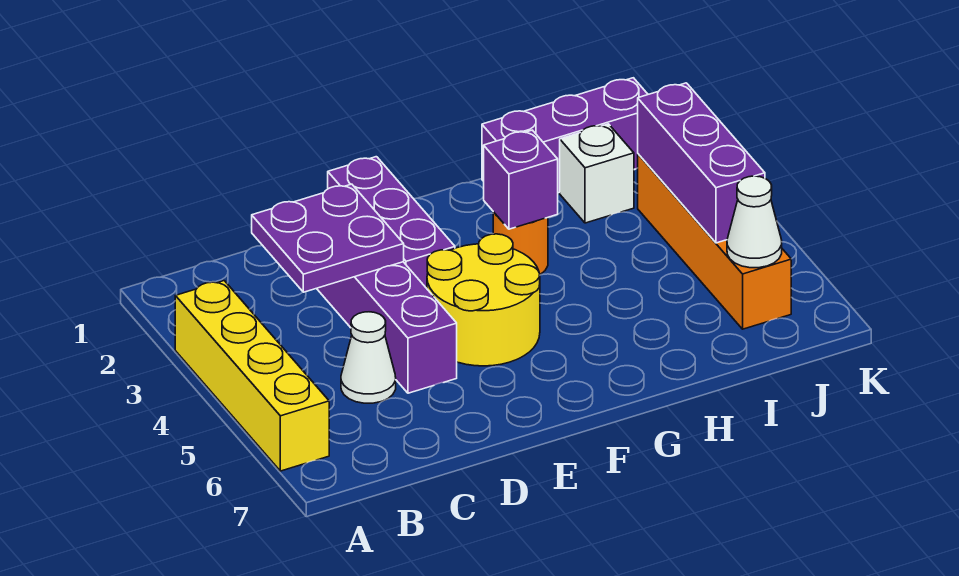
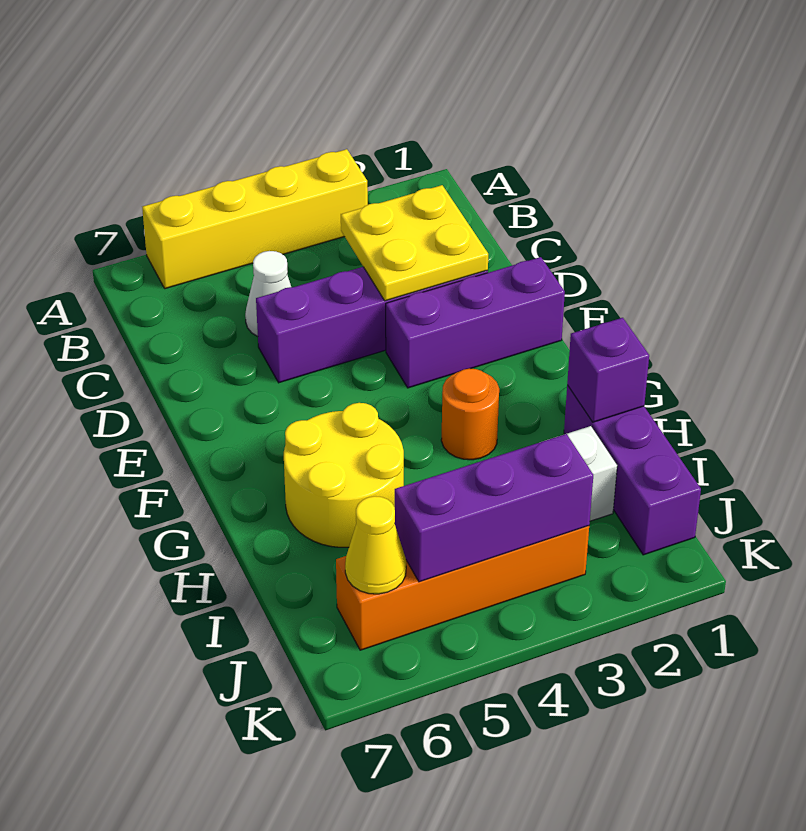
purple plate C2:D3 level 2 -> yellow plate C2:D3 level 2
yellow round brick E4:F5 level 1 -> yellow round brick G5:H6 level 1
purple brick G3 level 2 -> purple brick H1 level 2
white cone J6 level 2 -> yellow cone J6 level 2

